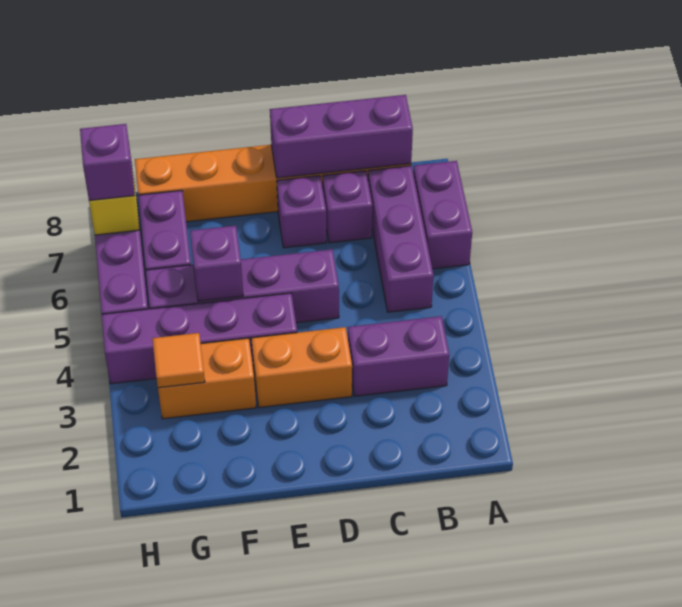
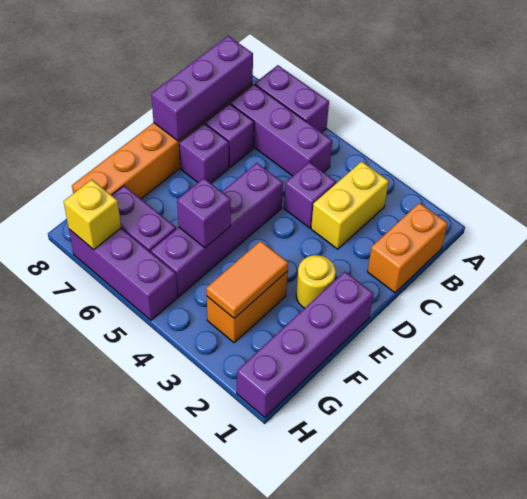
purple brick B3:C3 level 1 -> yellow brick B3:C3 level 1
orange brick D3:E3 level 1 -> orange brick B1:C1 level 1
none -> yellow round brick E2 level 1
purple brick E4:H4 level 1 -> purple brick E1:H1 level 1
orange tile G3 level 2 -> orange tile F3:G3 level 2
purple brick H7 level 3 -> purple brick C4 level 1

